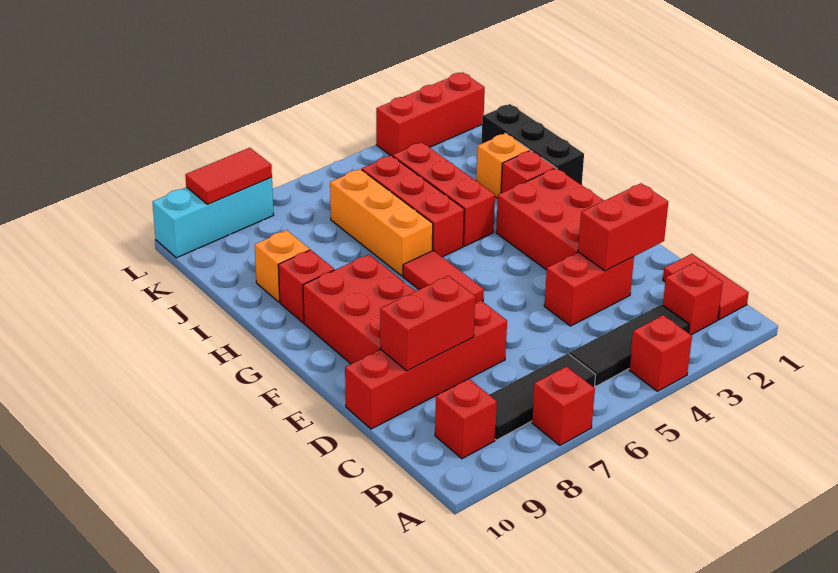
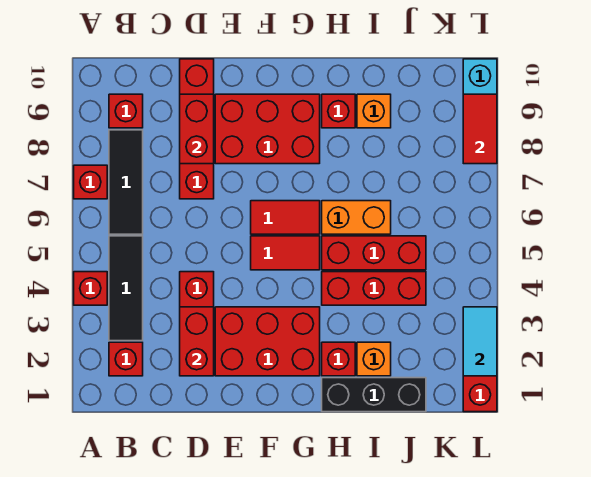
red tile B1:C1 level 1 -> red tile F5:G5 level 1
orange brick H6:J6 level 1 -> orange brick H6:I6 level 1
none -> cyan tile L2:L3 level 2

